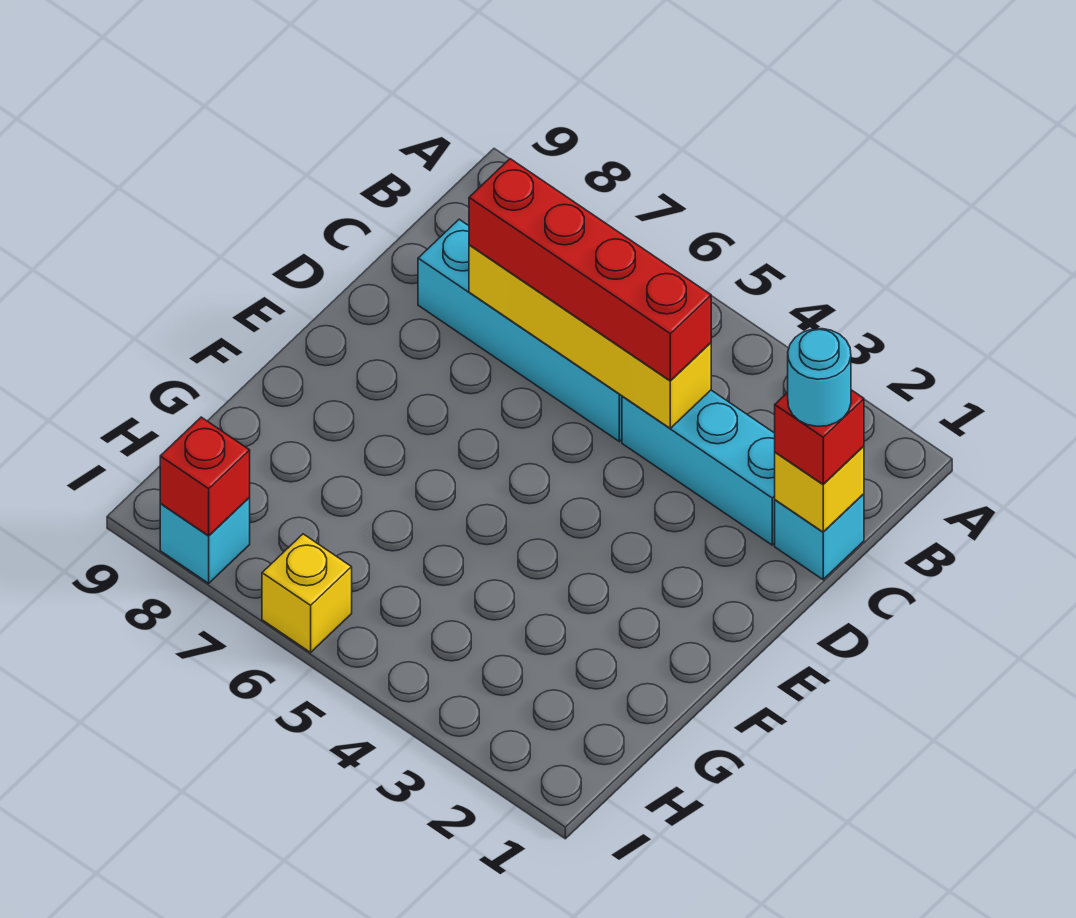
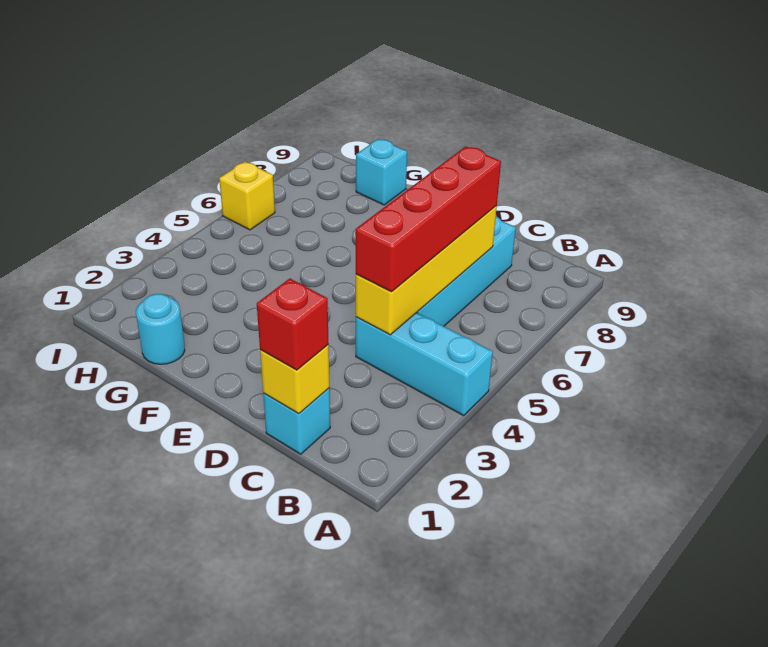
cyan round brick C1 level 4 -> cyan round brick G1 level 1
cyan brick C2:C4 level 1 -> cyan brick A4:C4 level 1
cyan brick I8 level 1 -> cyan brick G9 level 1
red brick I8 level 2 -> none

